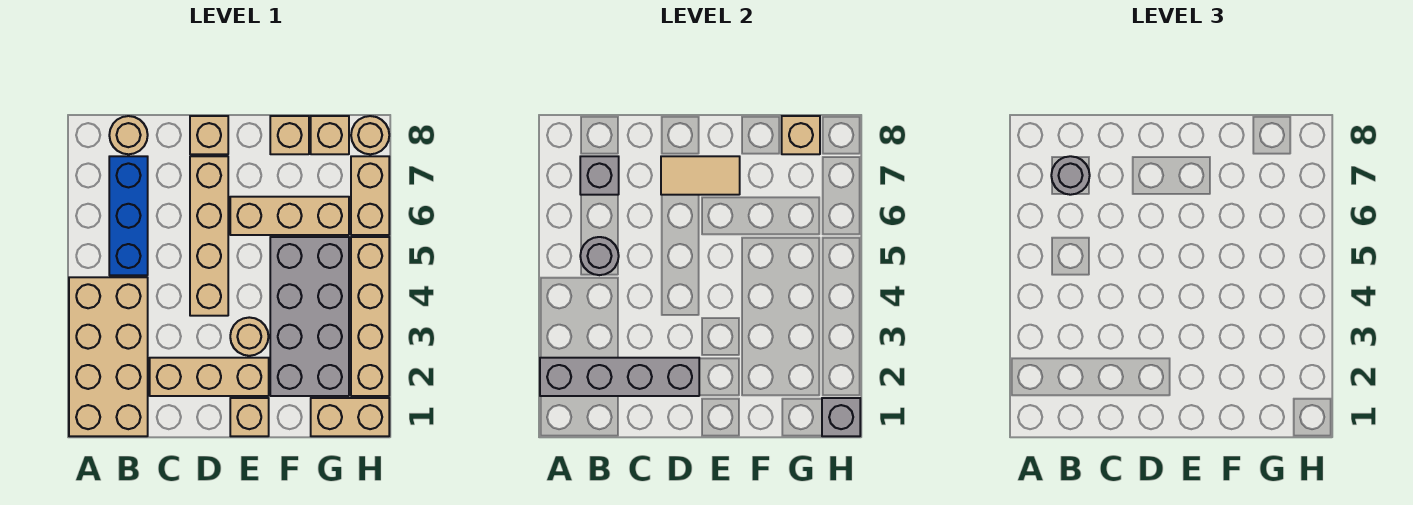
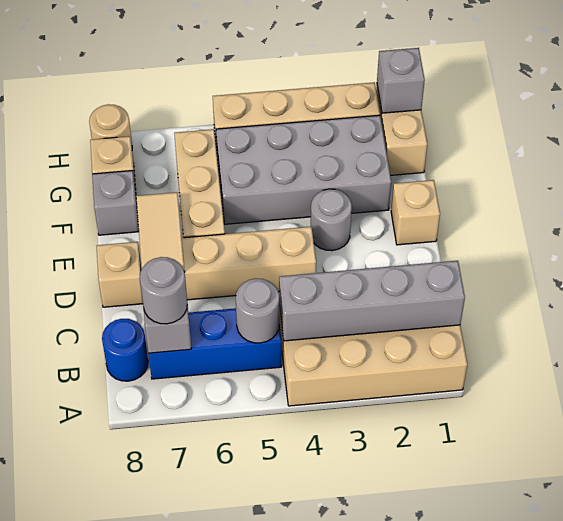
grey brick A2:D2 level 2 -> grey brick B1:B4 level 2
tan round brick B8 level 1 -> blue round brick B8 level 1
tan brick C2:E2 level 1 -> none
tan round brick E3 level 1 -> grey round brick E3 level 1
tan brick F8 level 1 -> grey brick F8 level 1
tan brick G8 level 2 -> none
tan brick H6:H7 level 1 -> none

